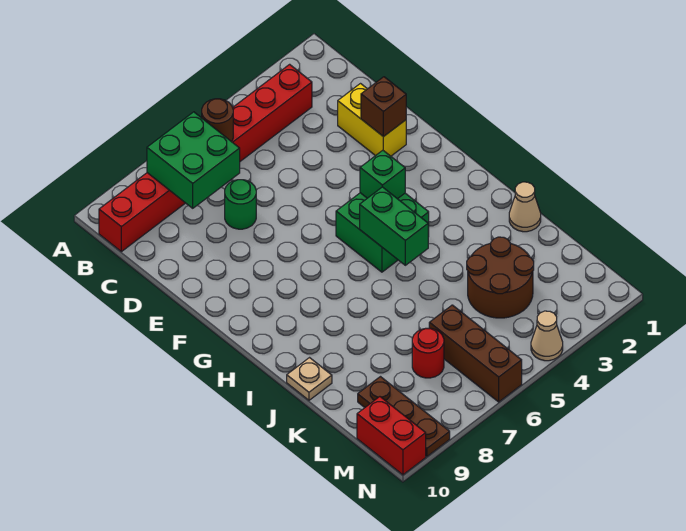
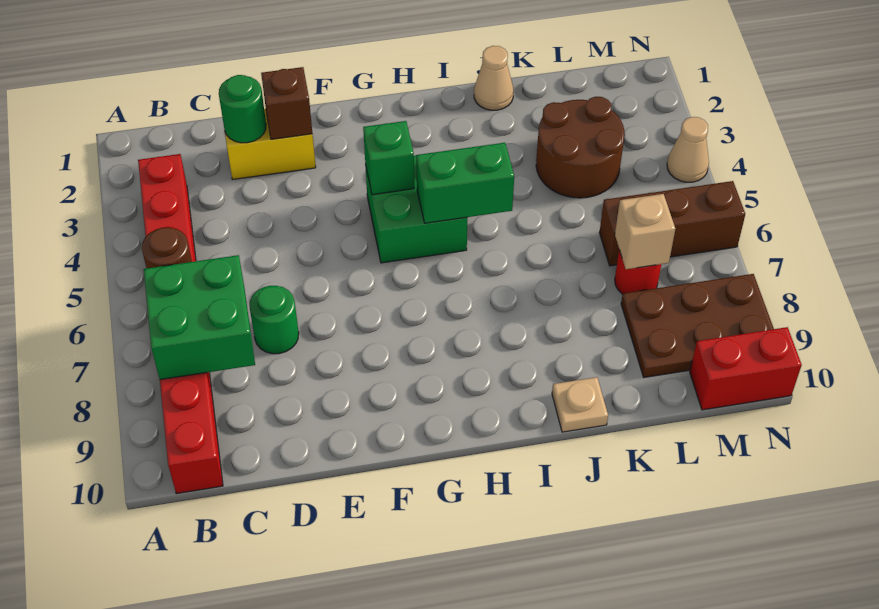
none -> green round brick D2 level 2
none -> tan brick L7 level 2
brown plate L9:N9 level 1 -> brown plate L8:N9 level 1

